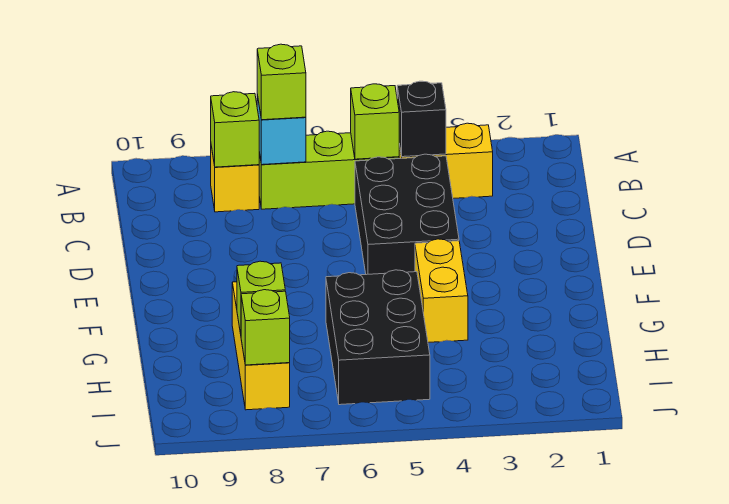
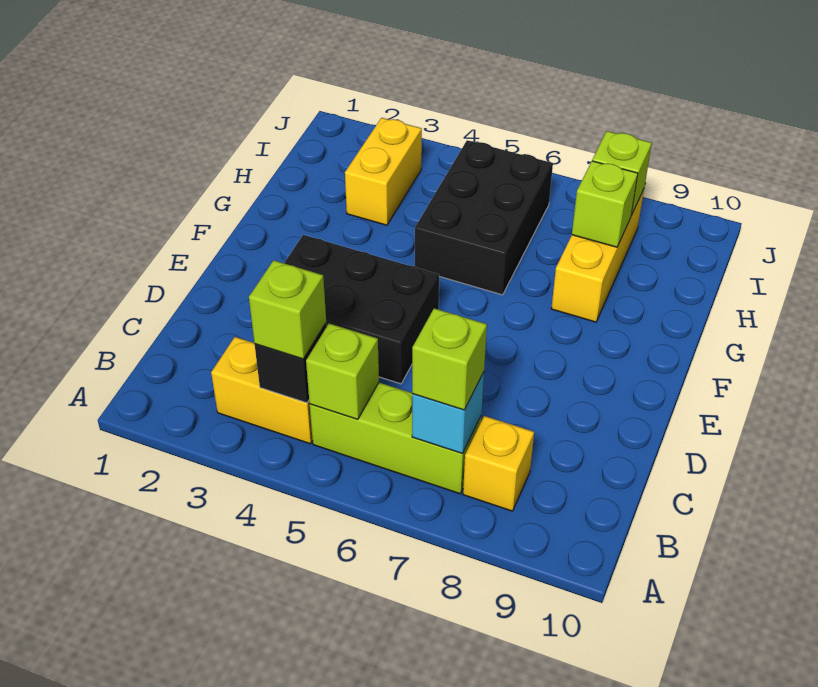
lime brick B8 level 2 -> lime brick B4 level 3
black brick C4:E5 level 1 -> black brick D3:E5 level 1
yellow brick F4:G4 level 1 -> yellow brick H3:I3 level 1

